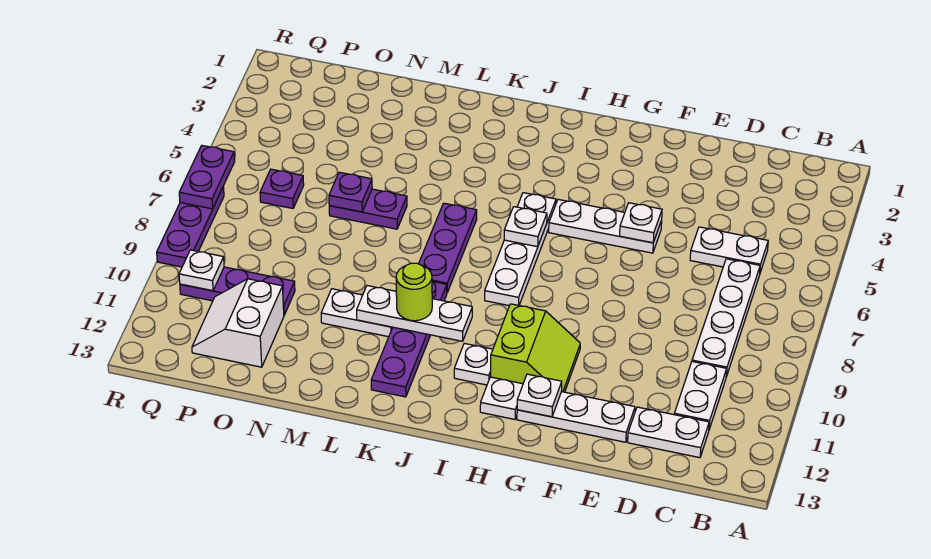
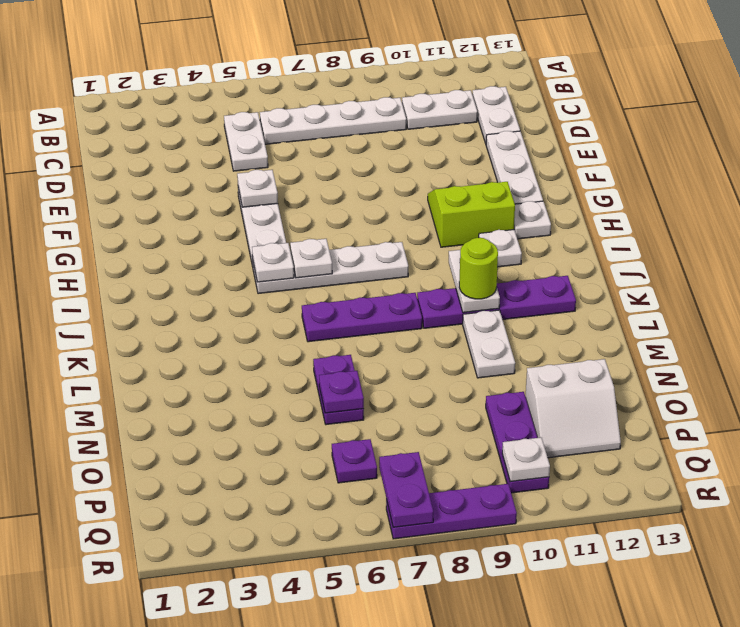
white plate G12 level 2 -> white plate I5 level 2
white plate J10:L10 level 2 -> white plate J10:K10 level 2
purple plate R6:R7 level 2 -> purple plate Q7:R7 level 2

